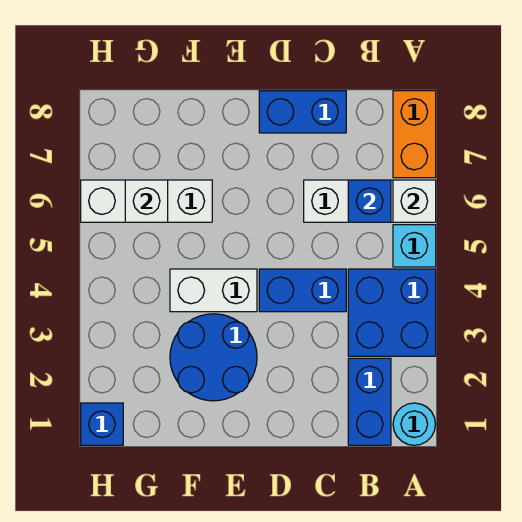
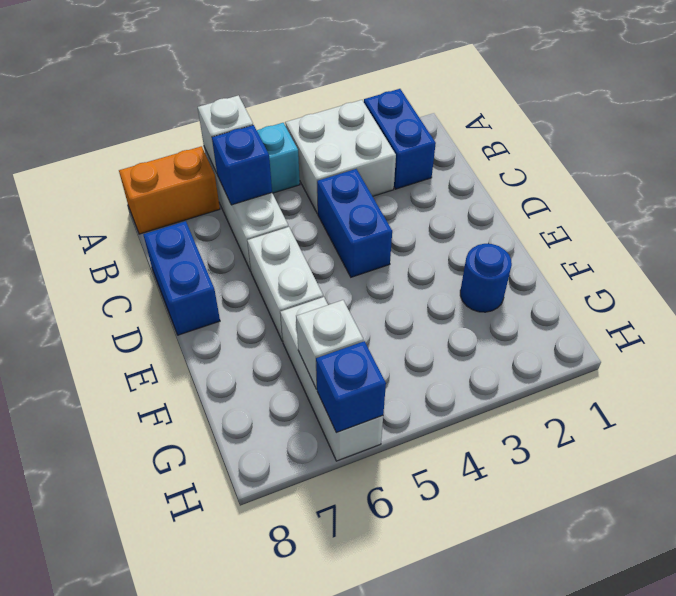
cyan round brick A1 level 1 -> none
blue brick A3:B4 level 1 -> white brick A3:B4 level 1
blue brick B1:B2 level 1 -> blue brick A2:B2 level 1
blue round brick E2:F3 level 1 -> blue round brick F2 level 1
white brick E4:F4 level 1 -> white brick D6:E6 level 1
blue brick H1 level 1 -> blue brick H6 level 2

